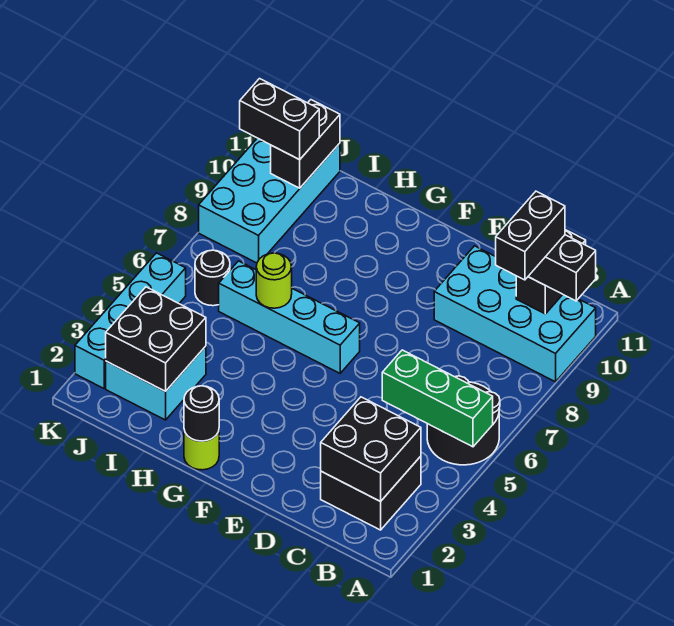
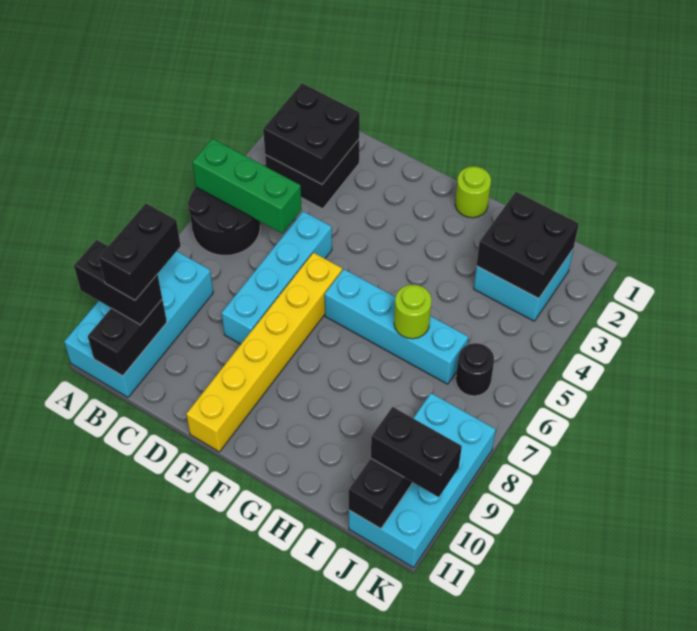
cyan brick A9:D10 level 1 -> cyan brick A8:B11 level 1
none -> yellow brick E6:E11 level 1
black round brick G1 level 2 -> none
cyan brick K2:K5 level 1 -> cyan brick D5:D8 level 1

